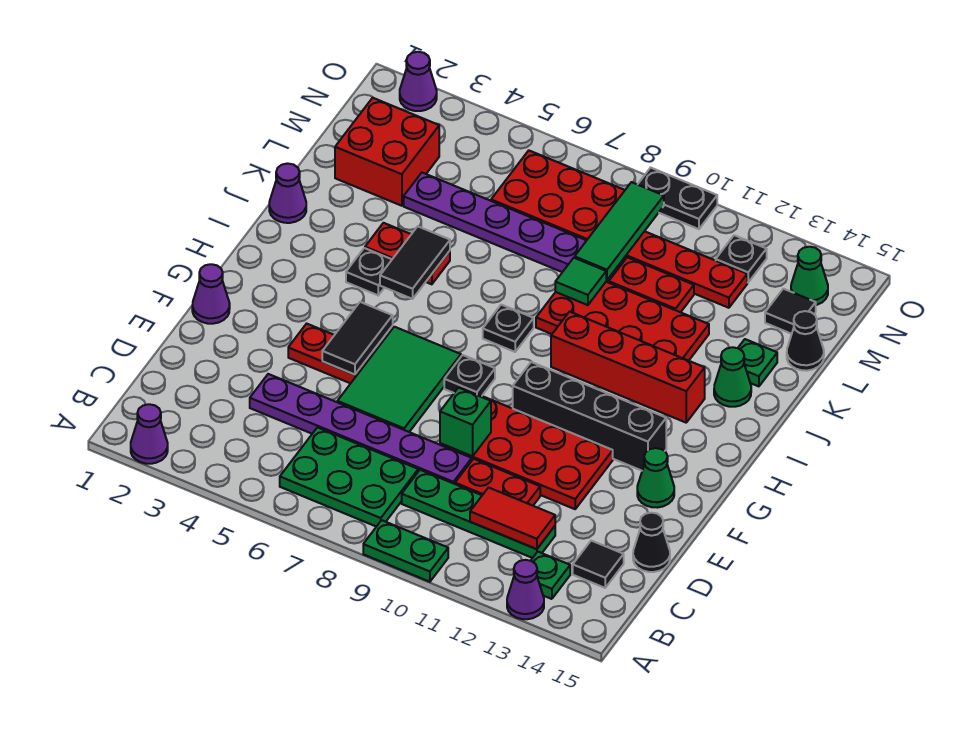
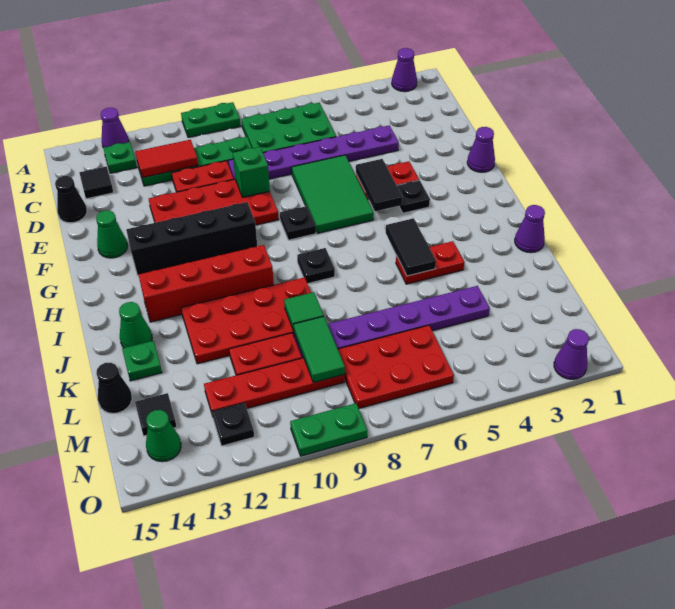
black plate I4 level 1 -> black plate G4 level 1
red brick L2:M3 level 1 -> none
green tile L9:N9 level 2 -> green tile L9:M9 level 2
black plate O9:O10 level 1 -> green plate O9:O10 level 1

